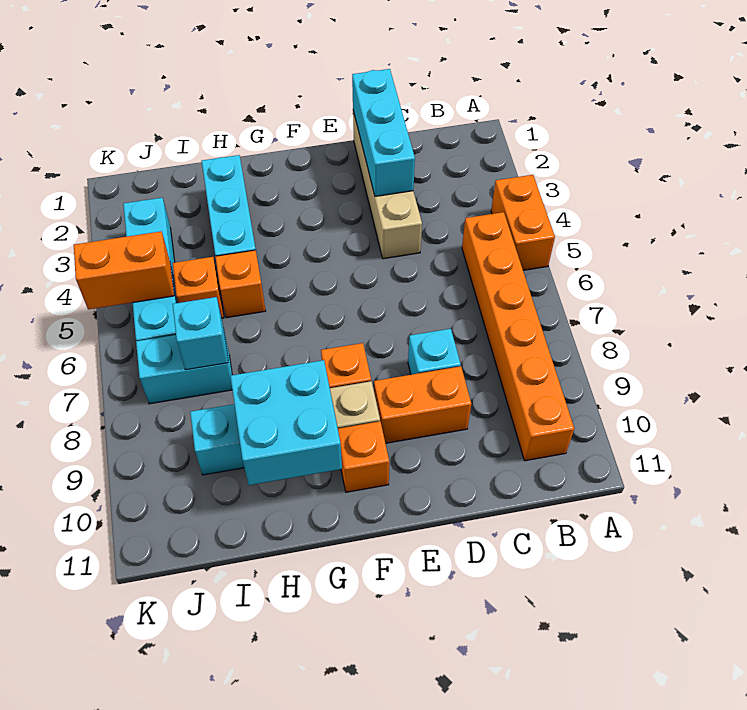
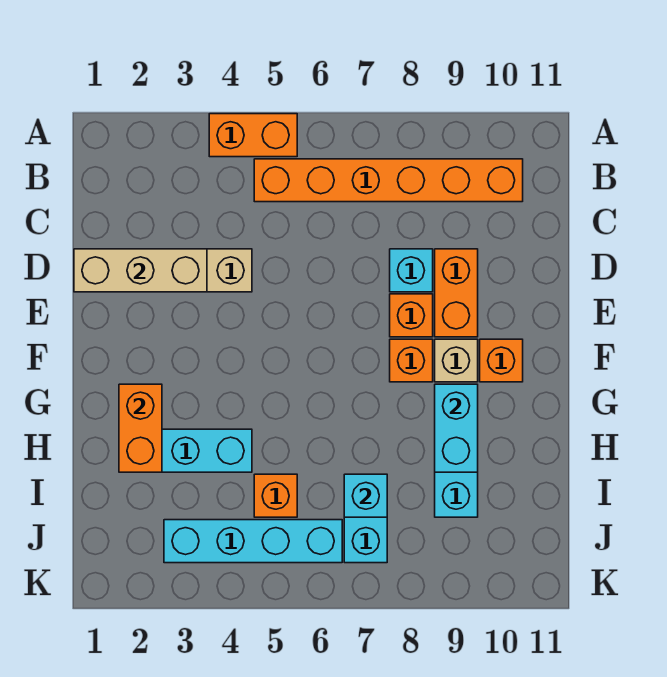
cyan brick D1:D3 level 2 -> tan brick D1:D3 level 2
cyan brick G9:H10 level 2 -> cyan brick G9:H9 level 2
orange brick H5 level 1 -> orange brick E8 level 1
orange brick J5:K5 level 2 -> orange brick G2:H2 level 2

